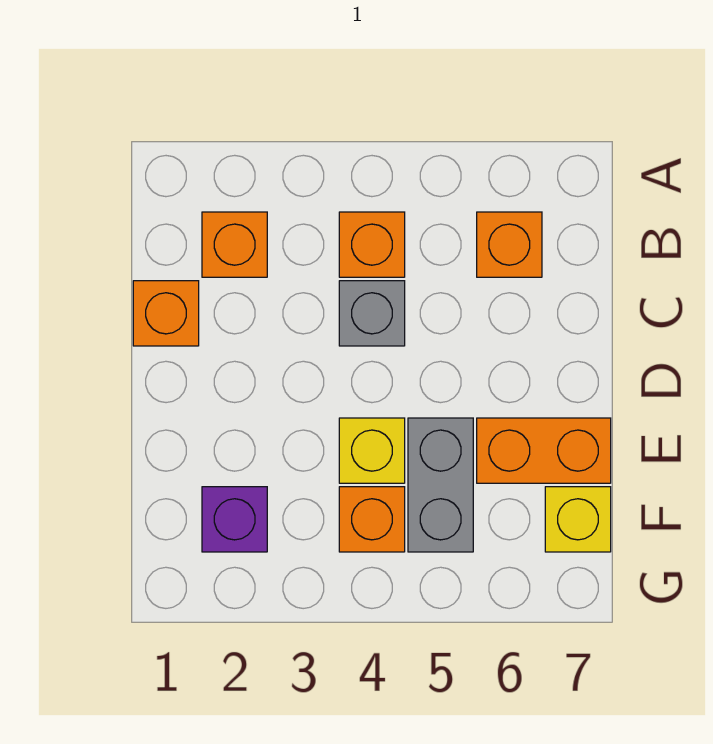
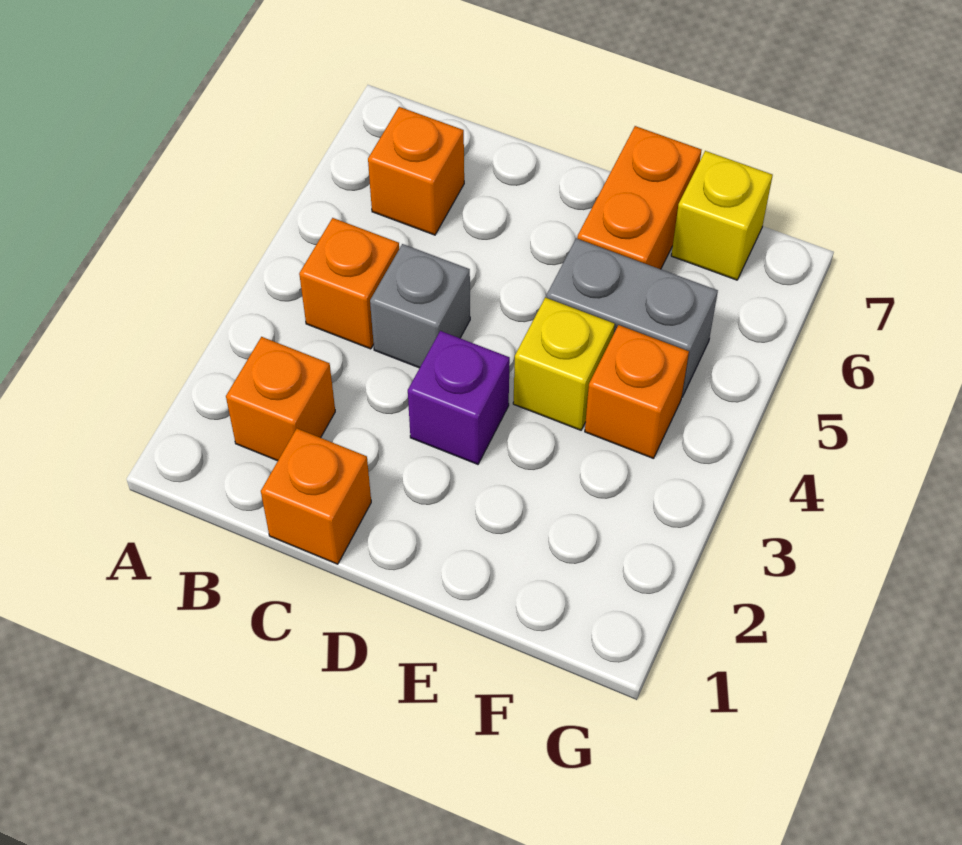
purple brick F2 level 1 -> purple brick D3 level 1

